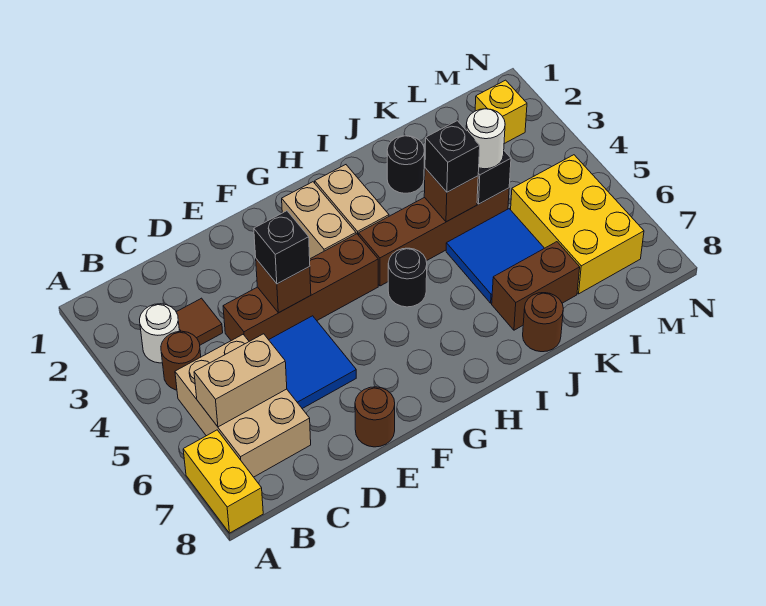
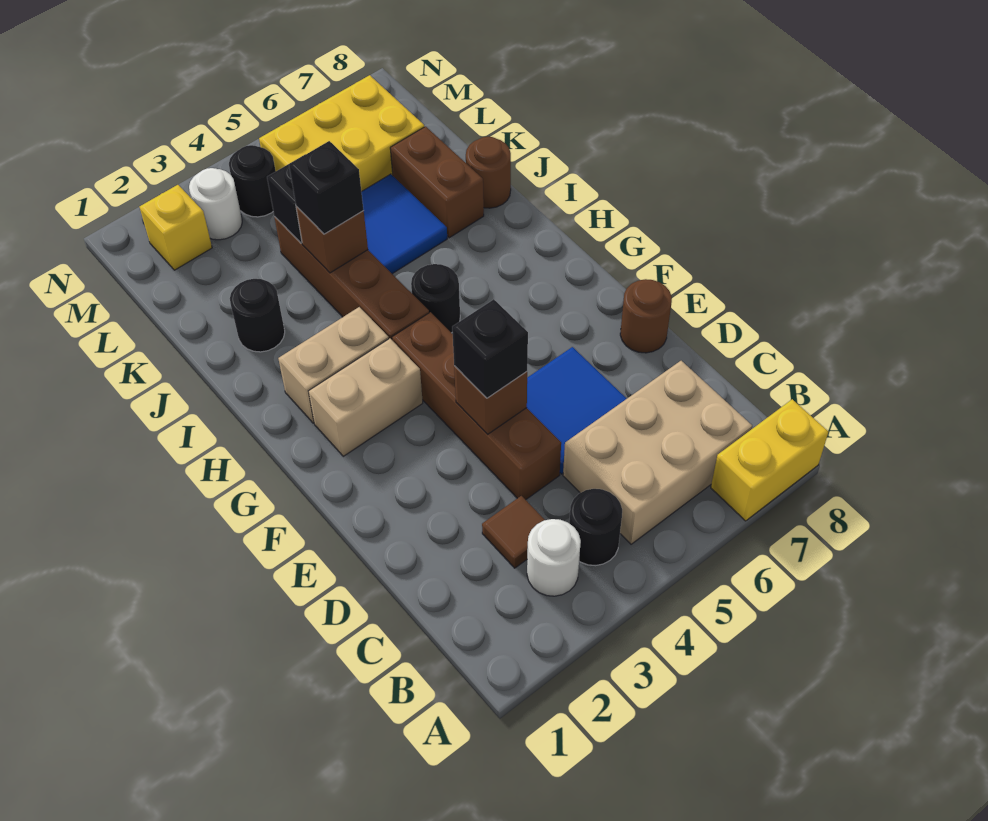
brown round brick B4 level 1 -> black round brick B4 level 1
tan brick B6:C6 level 2 -> none
white round brick K4 level 3 -> white round brick M3 level 1
none -> black round brick M4 level 1

